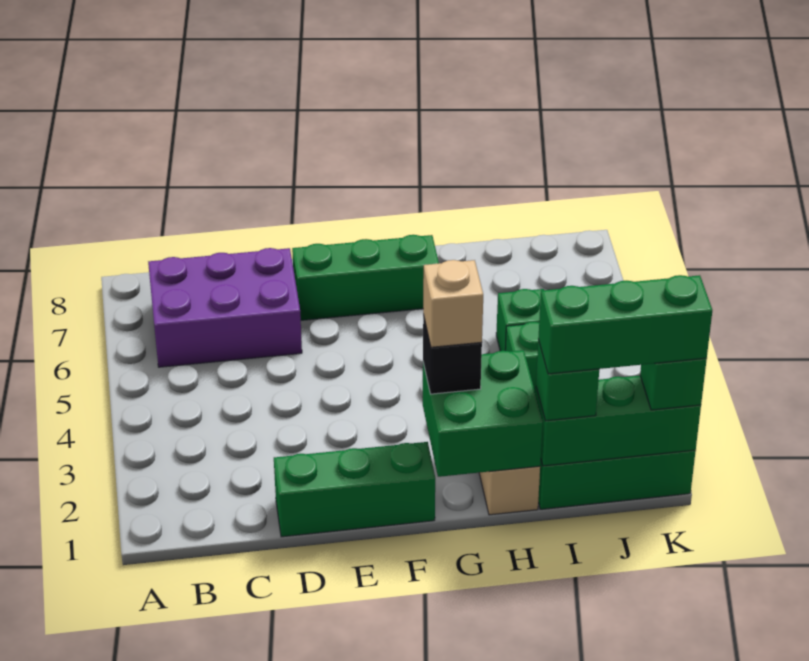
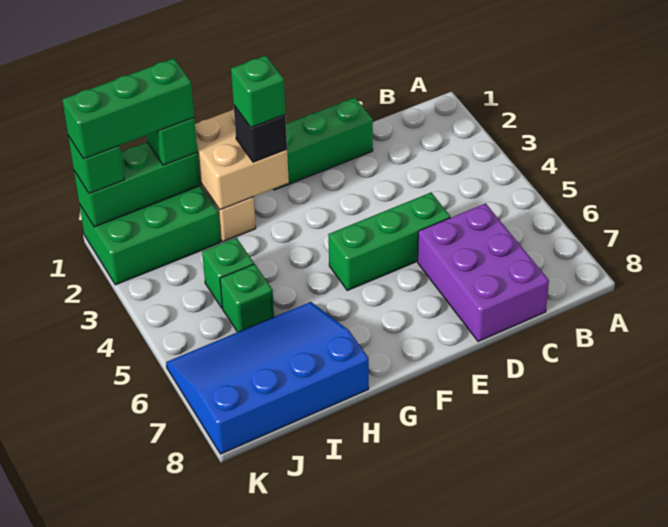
purple brick B6:D7 level 1 -> purple brick C6:D8 level 1
green brick E7:G7 level 1 -> green brick D5:F5 level 1
green brick G1:H2 level 2 -> tan brick G1:H2 level 2
tan brick G2 level 4 -> green brick G2 level 4
none -> blue slope H6:K8 level 1 top 8

